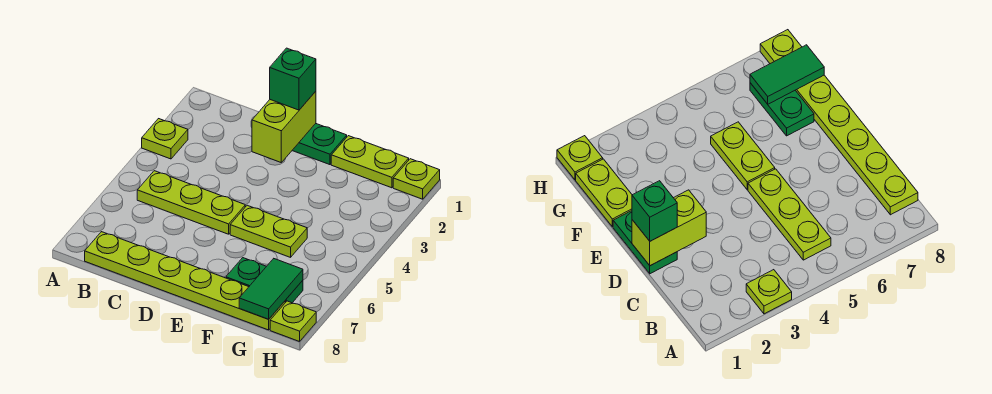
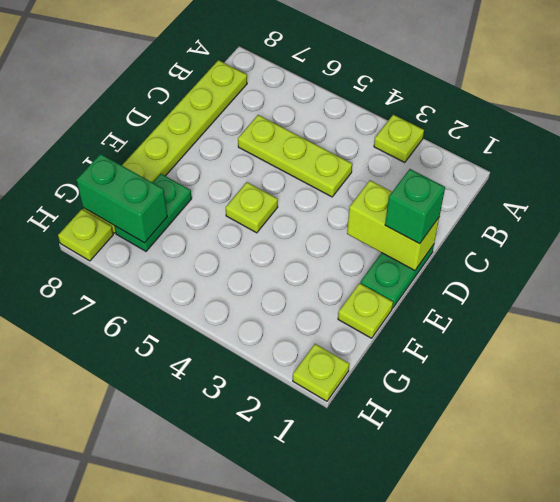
lime plate B5:D5 level 1 -> lime plate C4:C6 level 1
lime plate E5:F5 level 1 -> lime plate E5 level 1
lime plate F1:G1 level 1 -> lime plate F1 level 1
green tile G7:G8 level 2 -> green brick G7:G8 level 2

